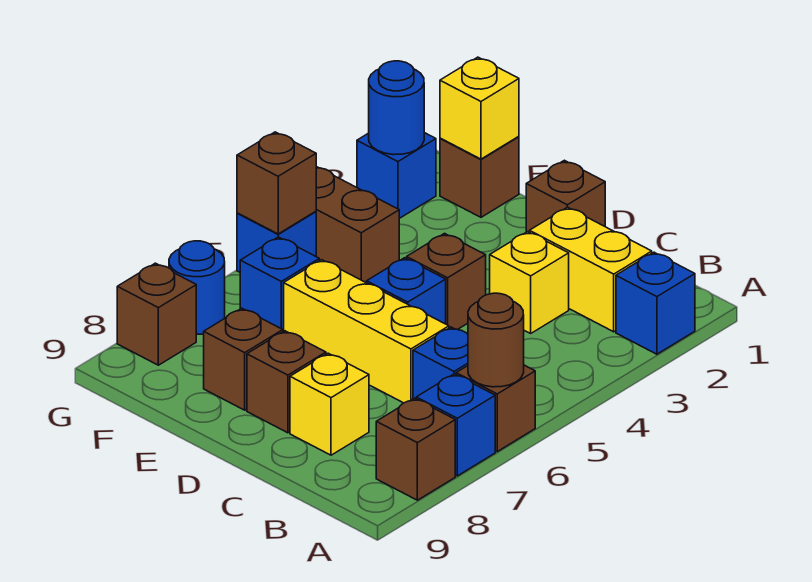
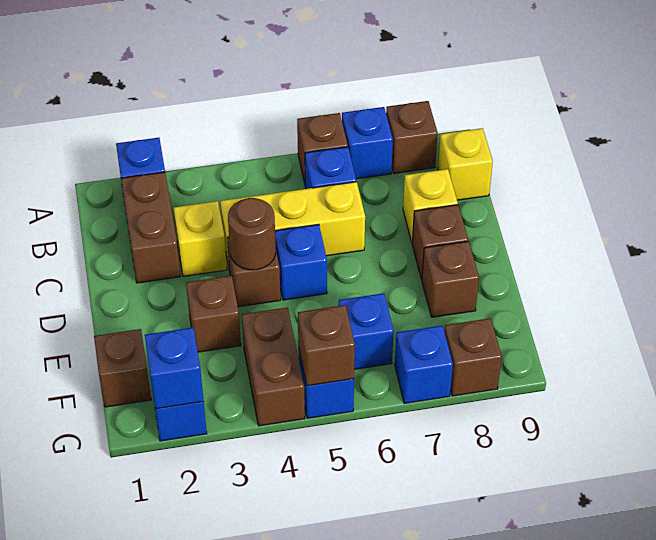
brown round brick A6 level 2 -> brown round brick D4 level 2
yellow brick B2:C2 level 1 -> brown brick B2:C2 level 1
yellow brick C6:E6 level 1 -> yellow brick C4:C6 level 1
brown brick D1 level 1 -> brown brick E3 level 1
yellow brick F1 level 2 -> yellow brick B9 level 1
blue round brick G2 level 2 -> blue brick G2 level 2
blue round brick G7 level 1 -> blue brick G7 level 1

